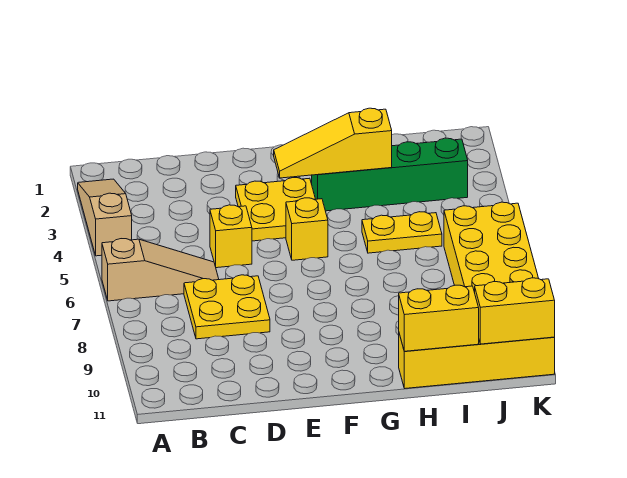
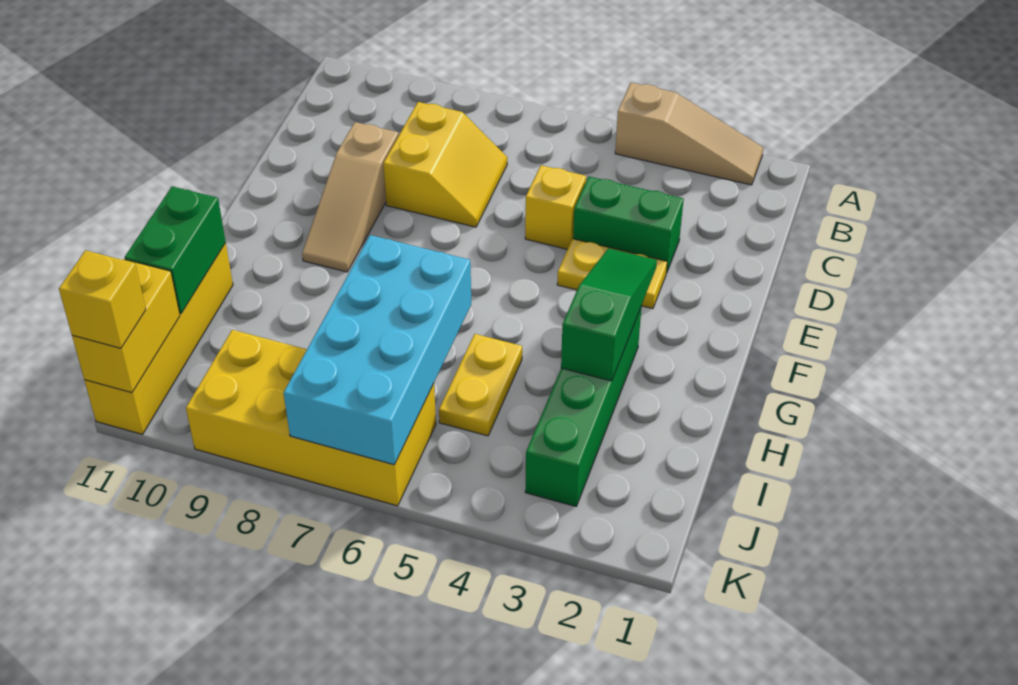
tan slope A6:C6 level 1 top A -> tan slope D9:F9 level 1 top D
yellow plate C7:D8 level 1 -> yellow slope C7:D8 level 1 top 8
none -> green brick D3:D4 level 1
yellow plate E3:F4 level 1 -> yellow plate E3:E4 level 1
yellow slope F3:H3 level 2 top H -> green slope F3:H3 level 2 top H
yellow brick F5 level 1 -> yellow brick K11 level 3
none -> cyan brick H6:K7 level 2
yellow brick H11:I11 level 2 -> green brick H11:I11 level 2

